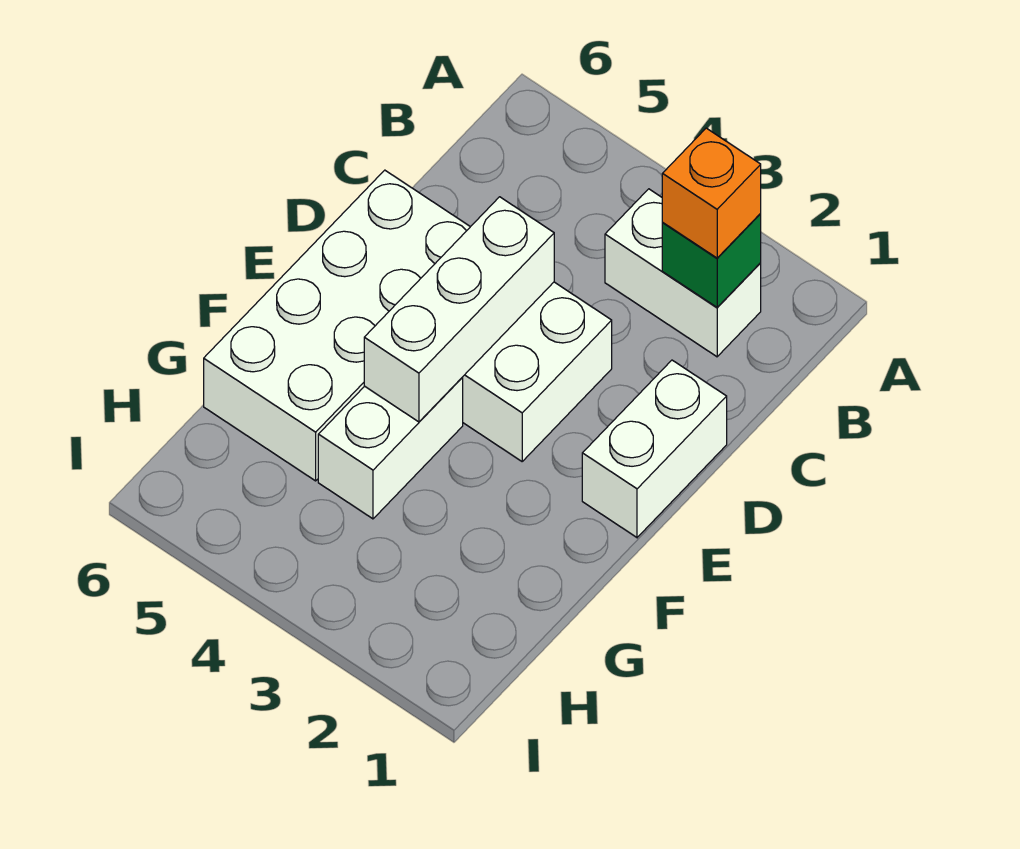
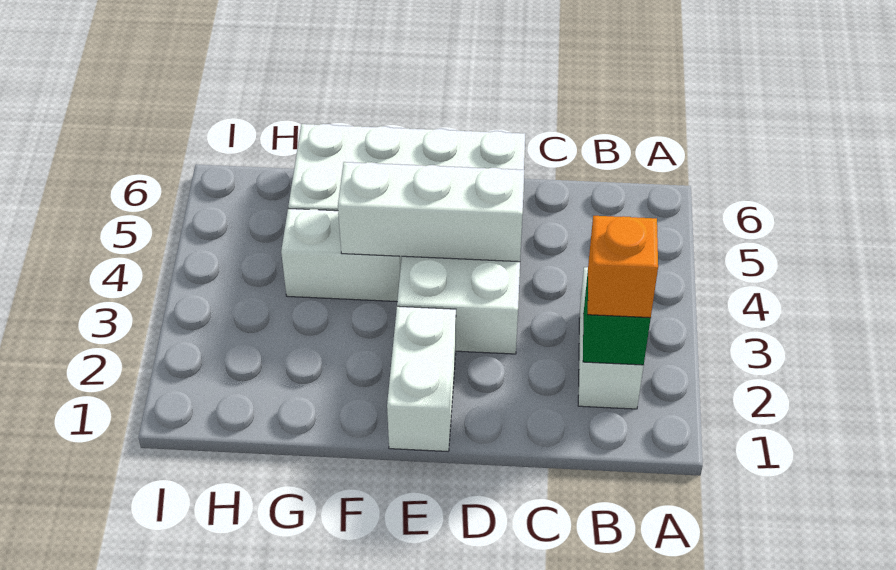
white brick D1:E1 level 1 -> white brick E1:E2 level 1

